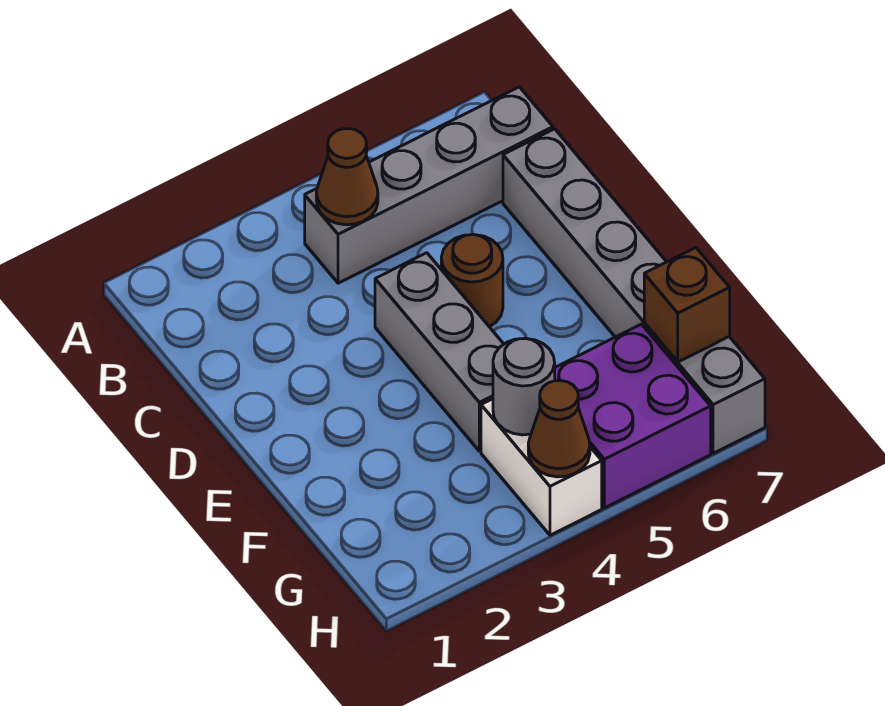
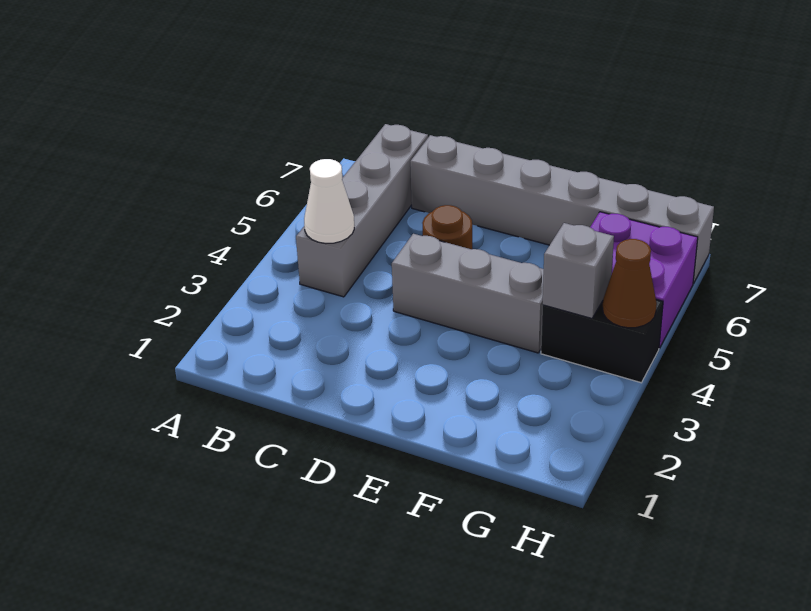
brown cone B4 level 2 -> white cone B4 level 2
white brick G4:H4 level 1 -> black brick G4:H4 level 1
grey round brick G4 level 2 -> grey brick G4 level 2
brown brick G7 level 2 -> none

